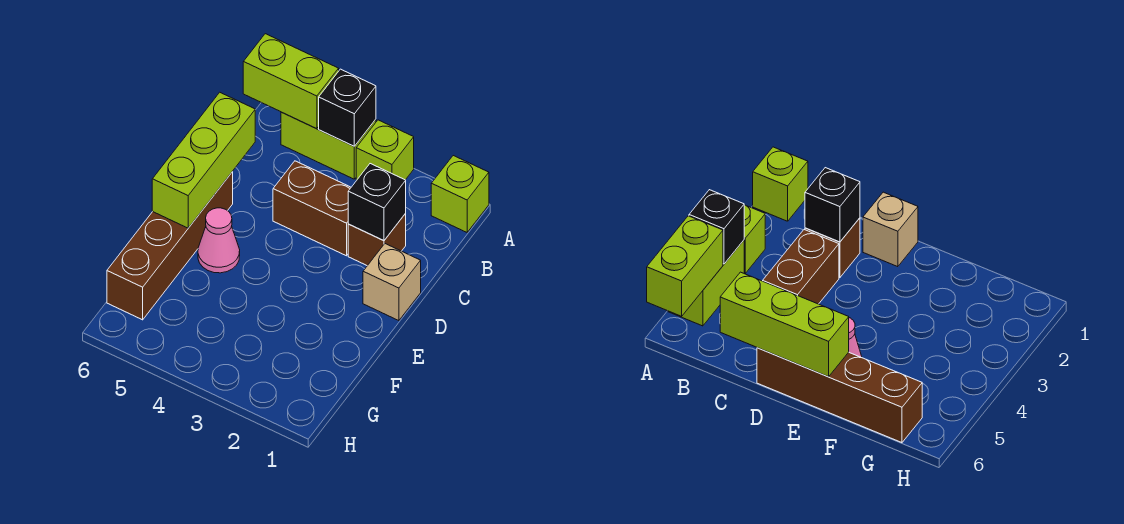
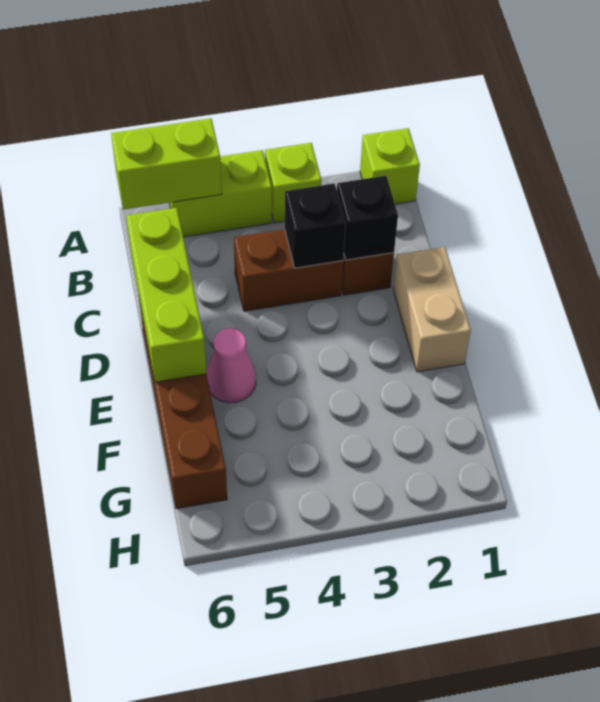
black brick A4 level 2 -> black brick C3 level 2
tan brick D1 level 1 -> tan brick D1:E1 level 1

